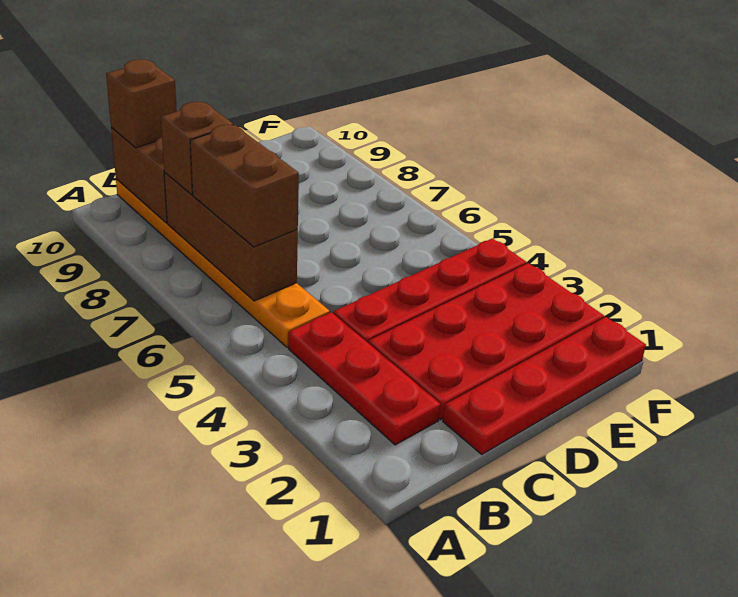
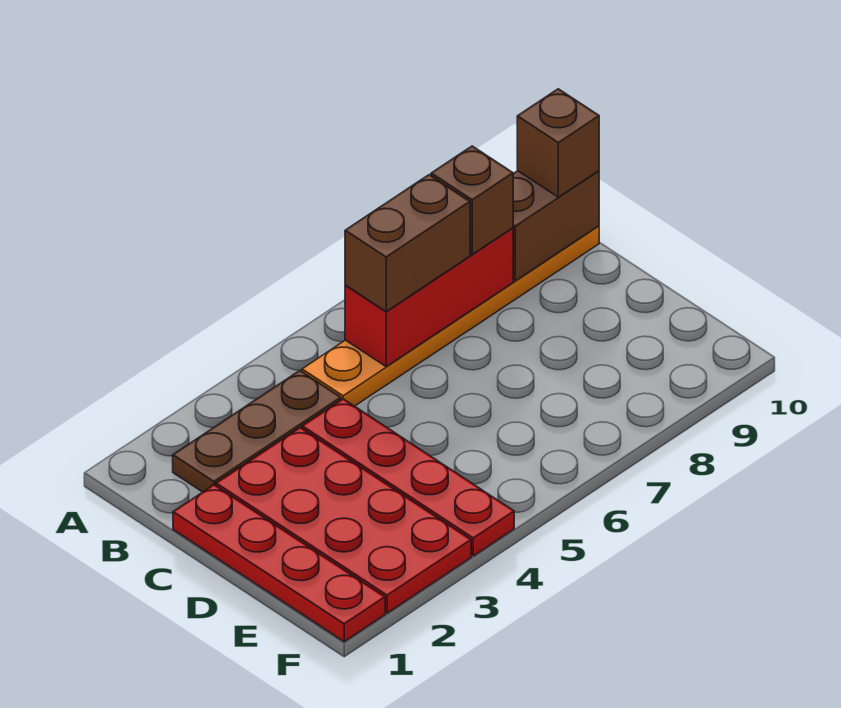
red plate B2:B4 level 1 -> brown plate B2:B4 level 1
brown brick B6:B8 level 2 -> red brick B6:B8 level 2

